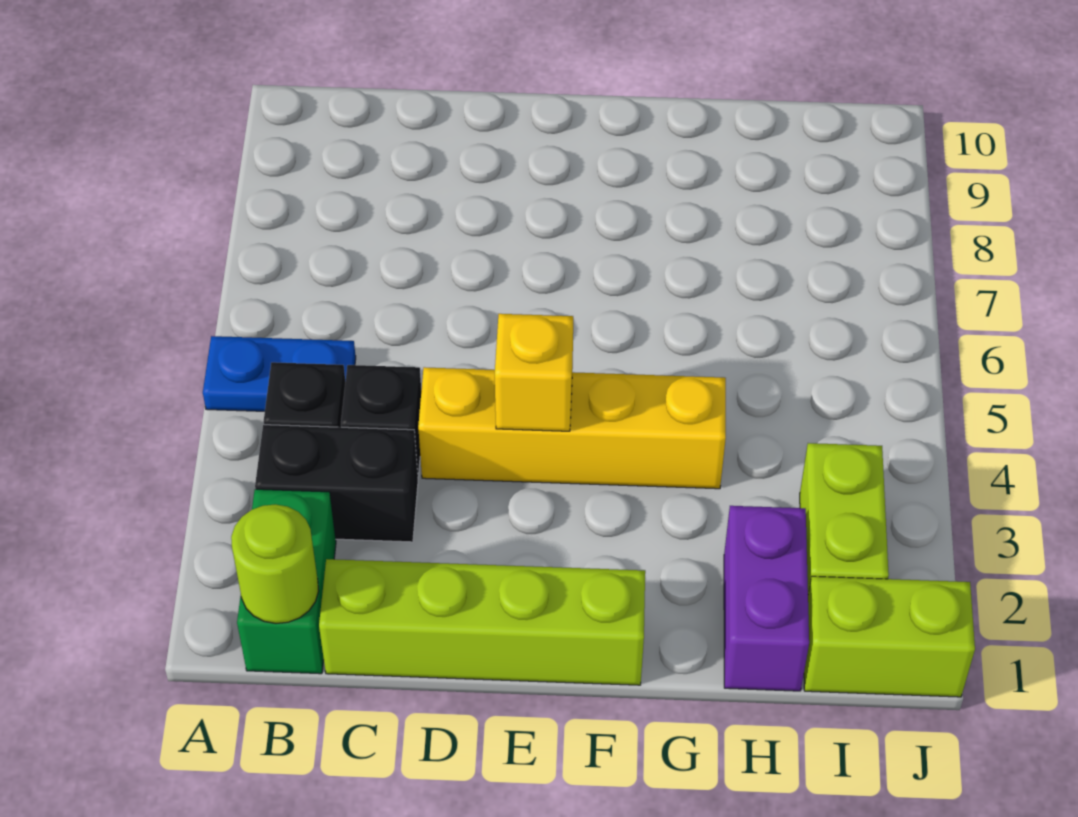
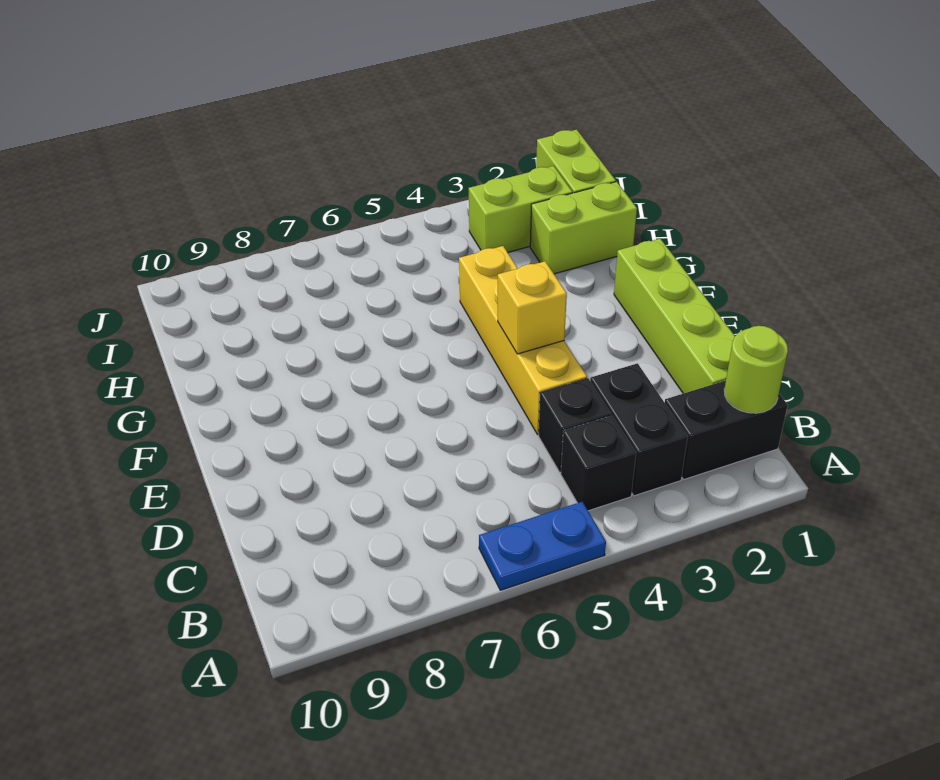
blue plate A5:B5 level 1 -> blue plate A5:A6 level 1
green brick B1:B2 level 1 -> black brick B1:B2 level 1
purple brick H1:H2 level 1 -> lime brick H1:H2 level 1

